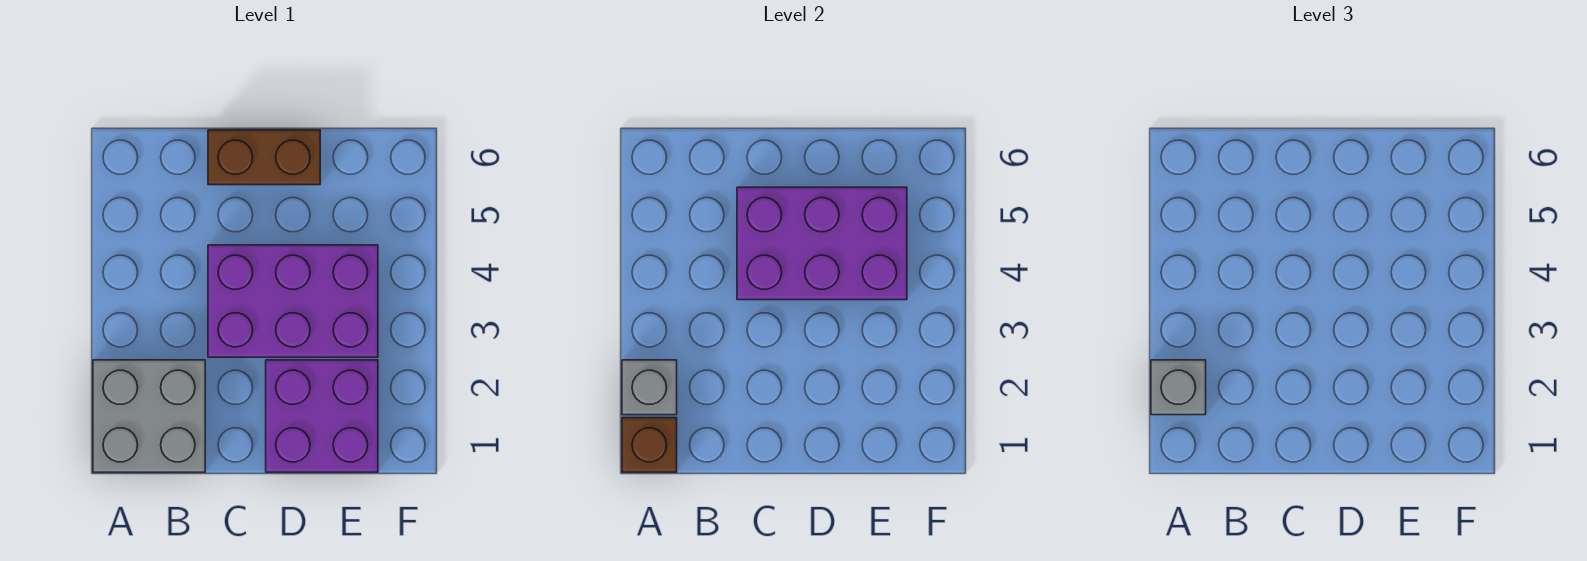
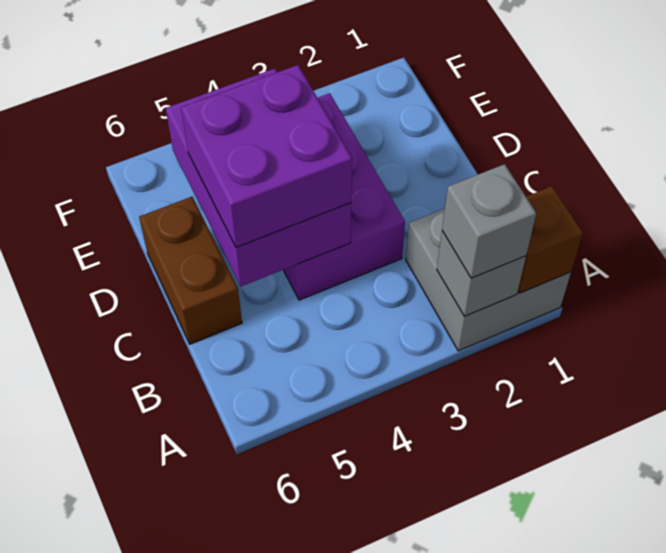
purple brick D1:E2 level 1 -> purple brick C4:D5 level 3

